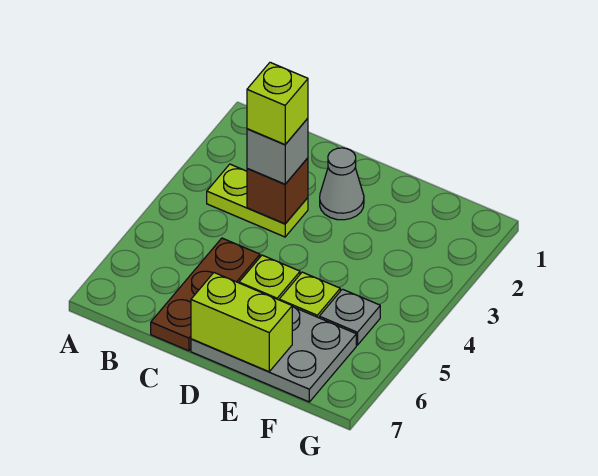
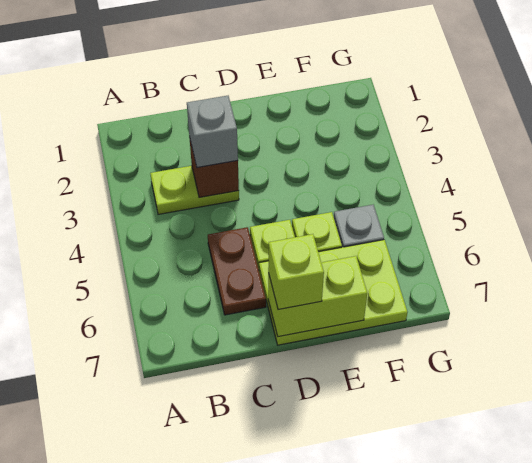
lime brick C3 level 4 -> lime brick D7 level 3
brown plate C5:C7 level 1 -> brown plate C5:C6 level 1
grey cone D2 level 1 -> none
grey plate D6:F7 level 1 -> lime plate D6:F7 level 1

